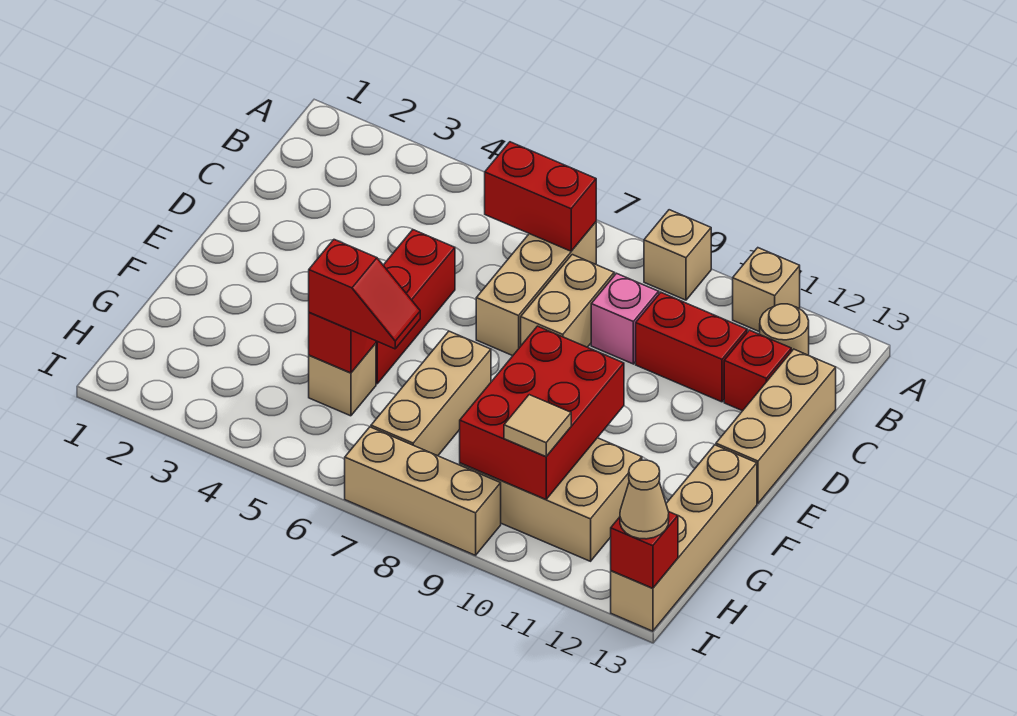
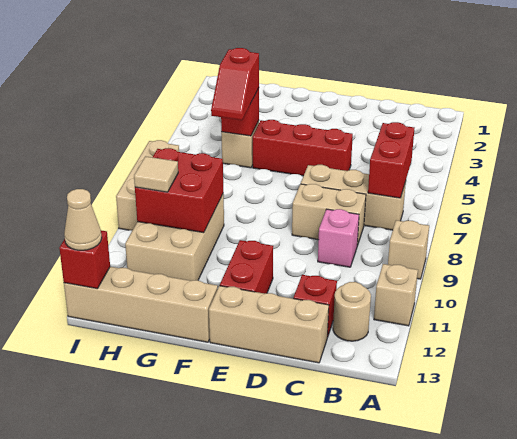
red brick C10:C11 level 1 -> red brick E11:E12 level 1
tan brick F7:H7 level 1 -> none
red brick F9:H10 level 2 -> red brick G9:H10 level 2

